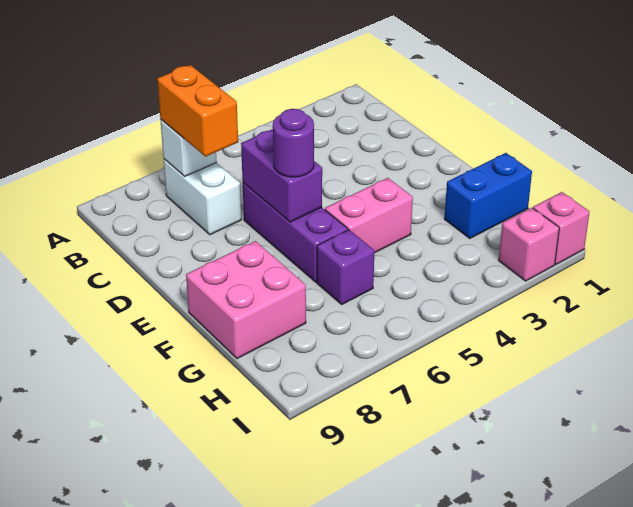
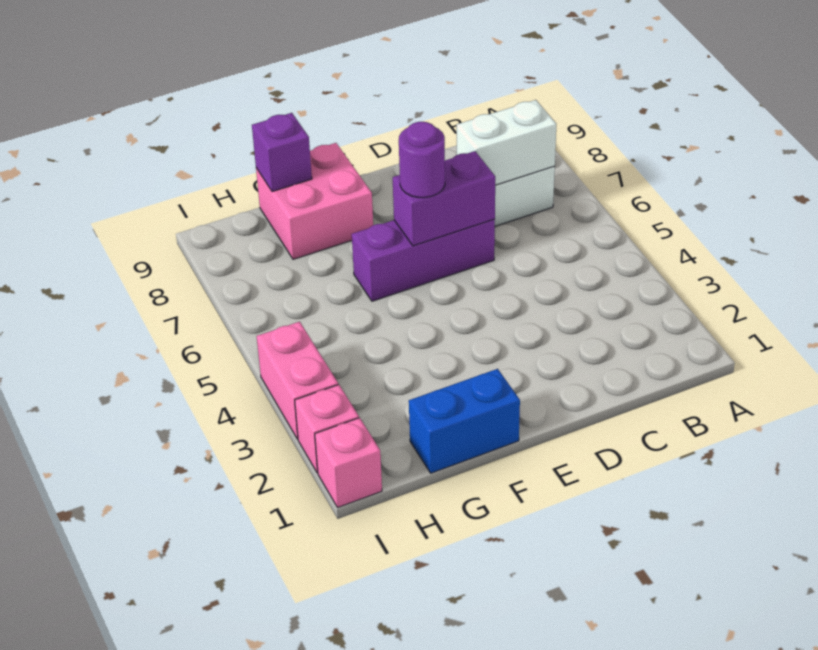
white brick B7 level 2 -> white brick B7:C7 level 2
orange brick B7:C7 level 3 -> none
pink brick F4:F5 level 1 -> pink brick I3:I4 level 1
blue brick G1:G2 level 1 -> blue brick F1:G1 level 1
purple brick G6 level 1 -> purple brick G9 level 2

